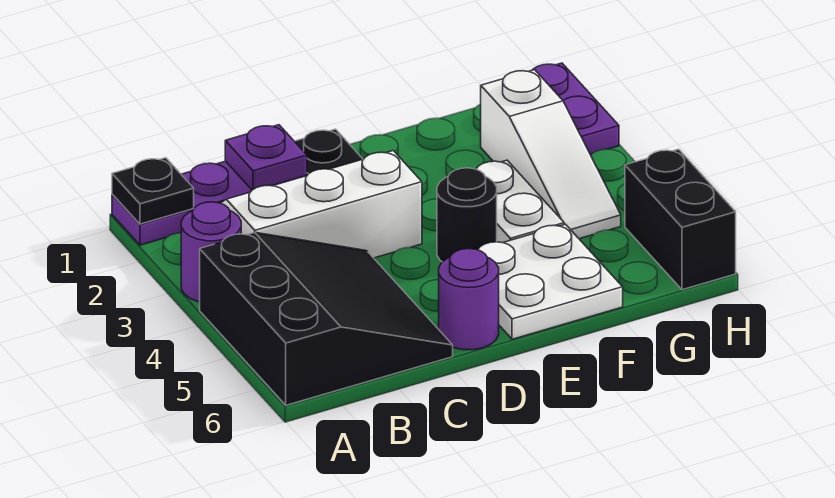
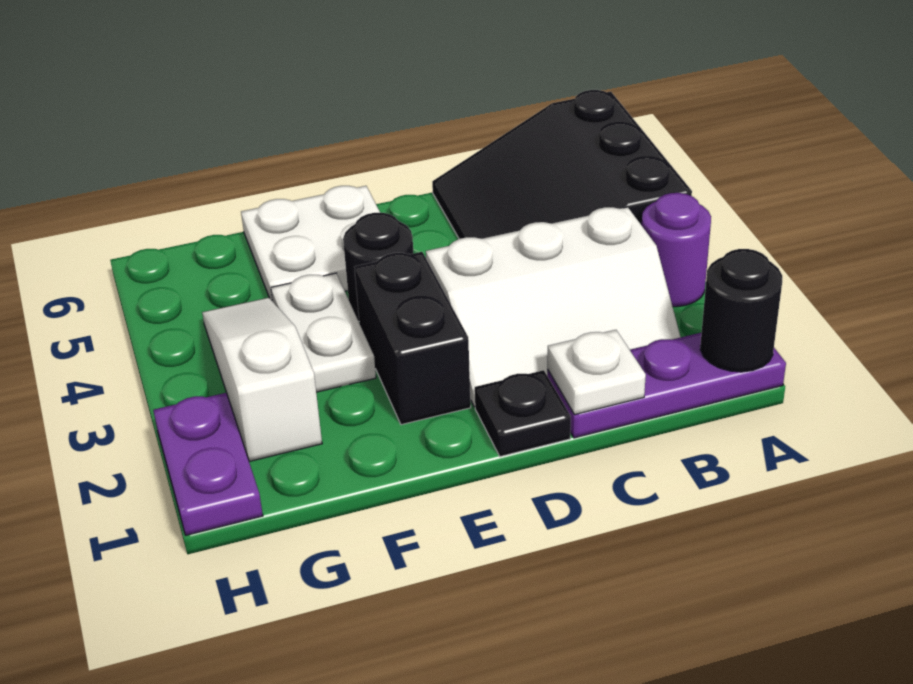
black plate A1 level 2 -> black round brick A1 level 2
purple plate C1 level 2 -> white plate C1 level 2
purple round brick D6 level 1 -> none
black brick H5:H6 level 1 -> black brick E2:E3 level 1

